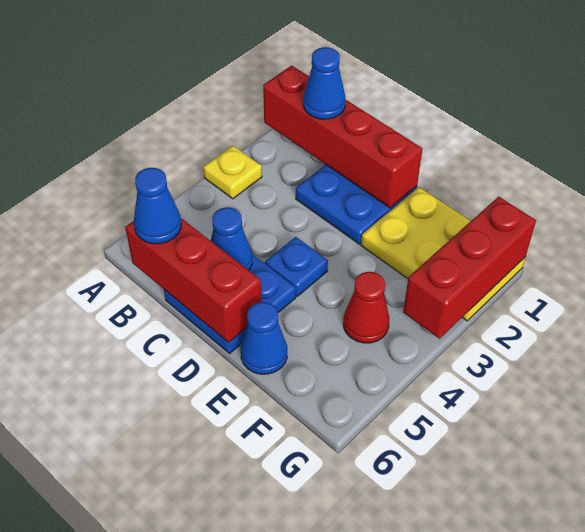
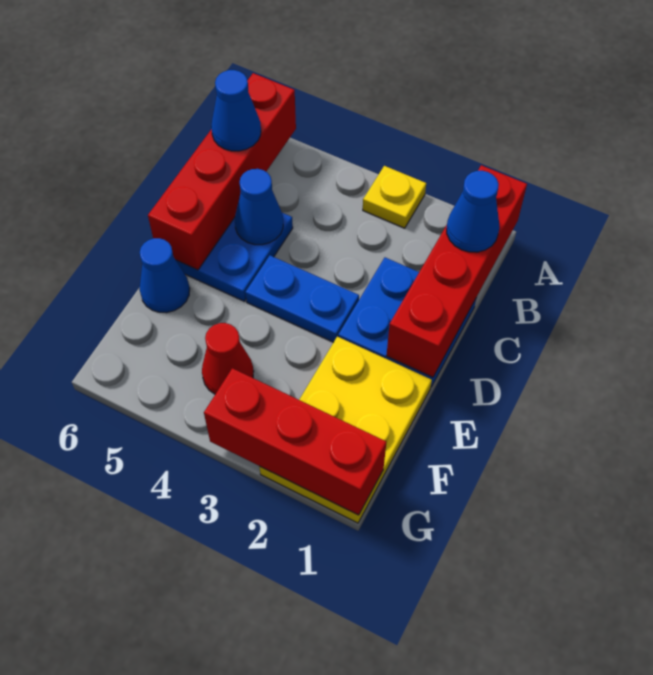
red brick B6:D6 level 2 -> red brick A6:D6 level 2
blue plate D4 level 1 -> blue plate D3:D4 level 1

